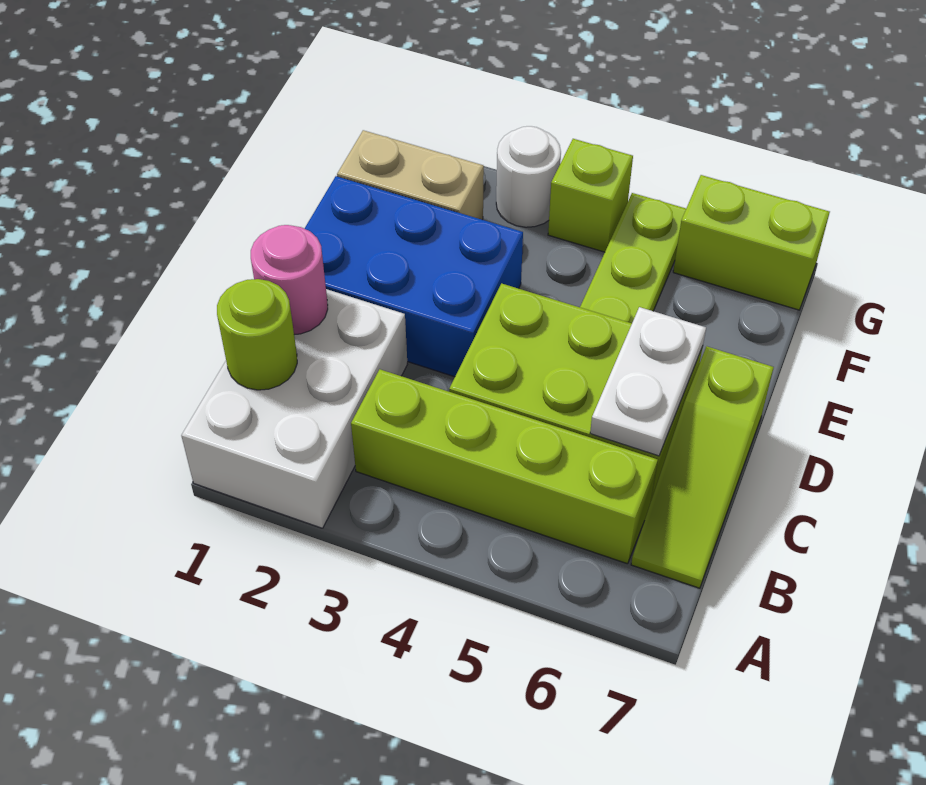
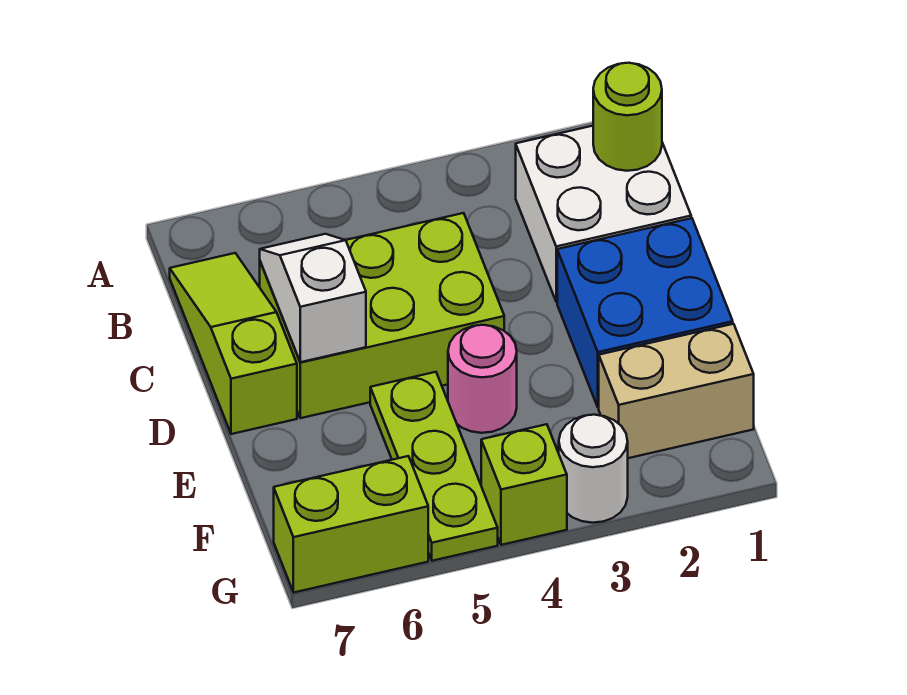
white brick A1:C2 level 1 -> white brick B1:C2 level 1
lime brick B3:B6 level 1 -> none
pink round brick C1 level 2 -> pink round brick E4 level 1
white plate C6:D6 level 2 -> white slope C6:D6 level 2 top D
blue brick D1:E3 level 1 -> blue brick D1:E2 level 1

